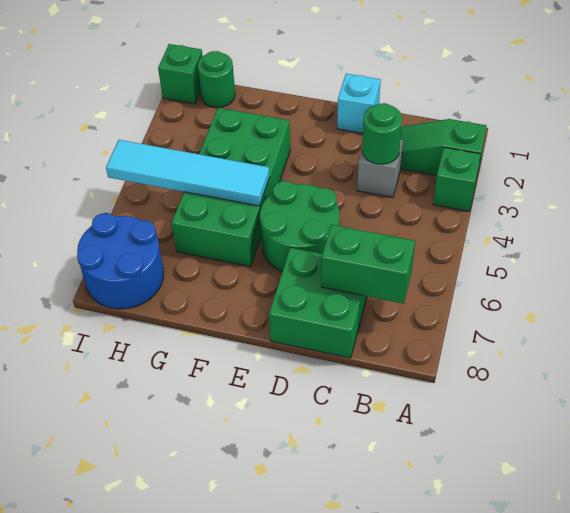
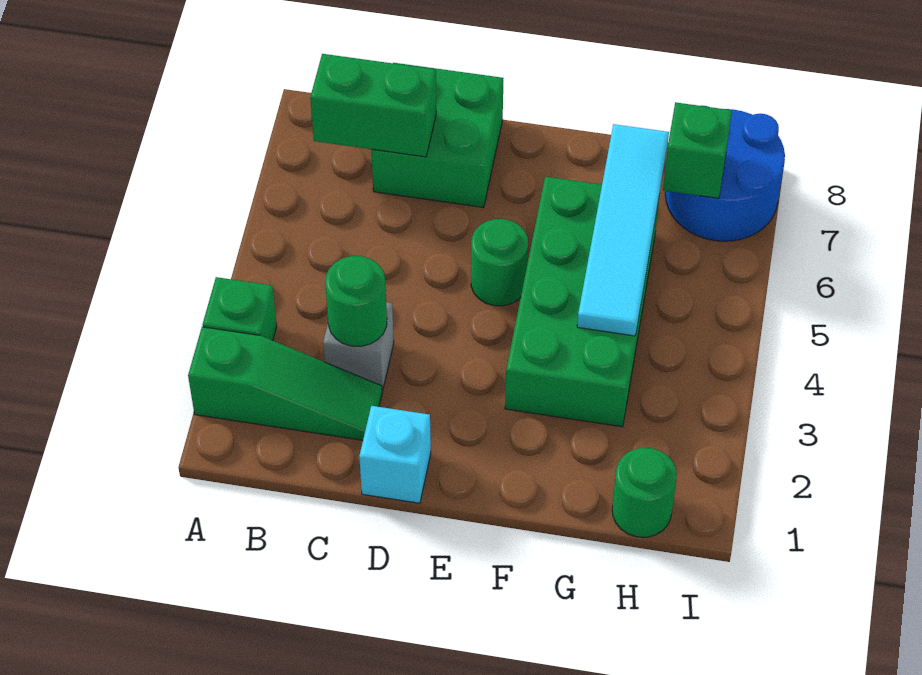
green round brick D5:E6 level 1 -> green round brick E5 level 1
cyan tile F5:I5 level 2 -> cyan tile G4:G7 level 2
green brick I1 level 1 -> green brick H7 level 2

